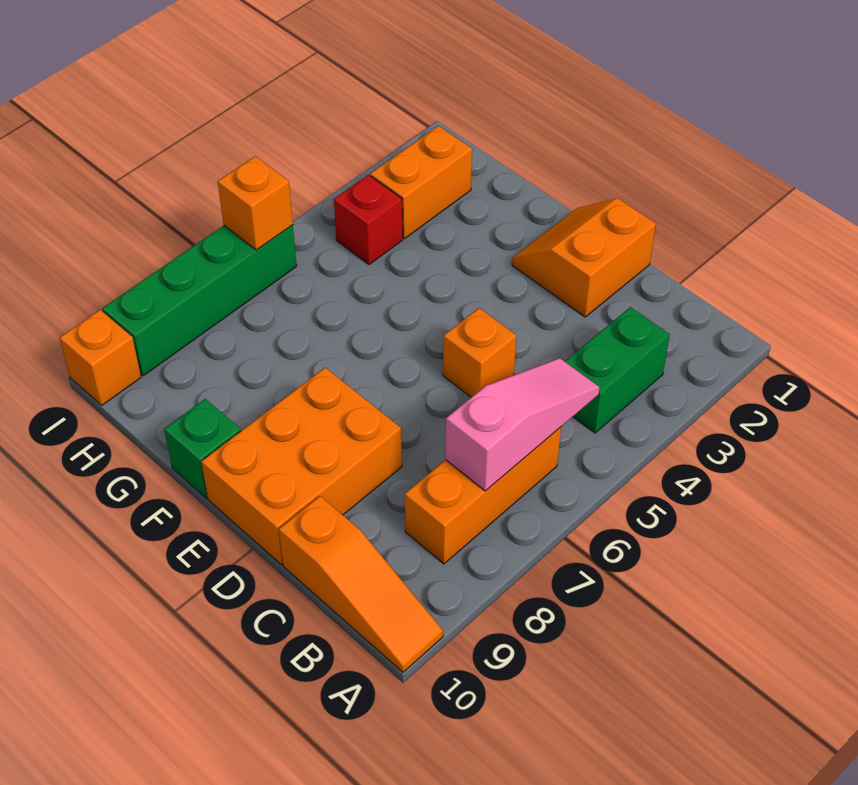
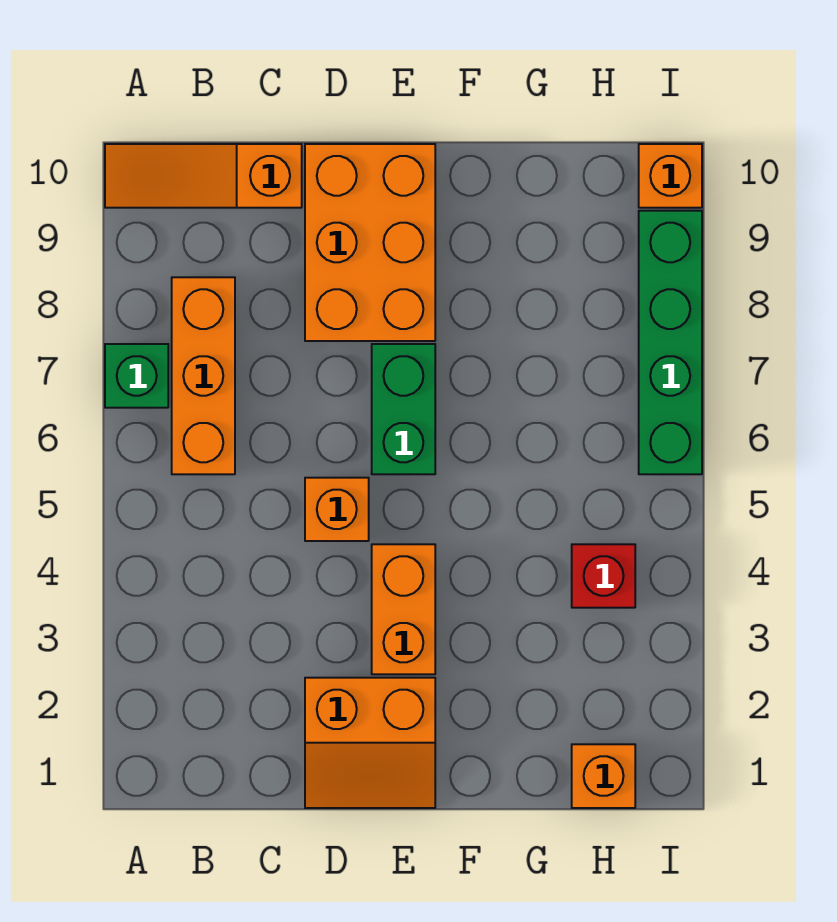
green brick B3:B4 level 1 -> green brick E6:E7 level 1
pink slope B5:B7 level 2 top 7 -> none
orange slope D1:E2 level 1 top D -> orange slope D1:E2 level 1 top 2
green brick F10 level 1 -> green brick A7 level 1
orange brick H2:H3 level 1 -> orange brick E3:E4 level 1
orange brick I6 level 2 -> orange brick H1 level 1

